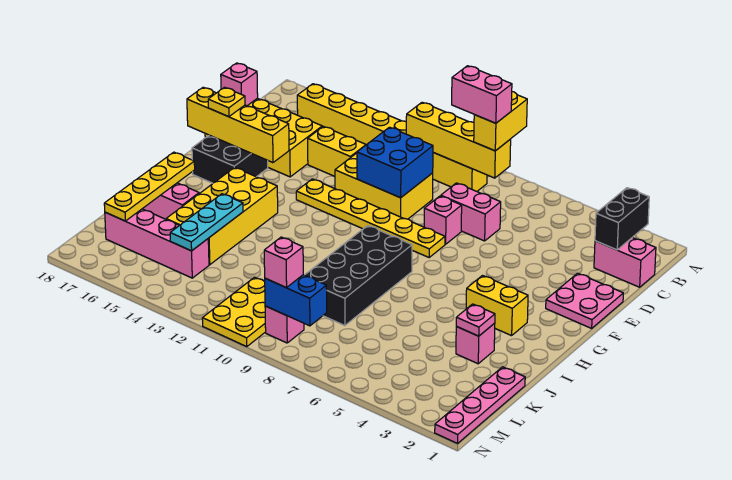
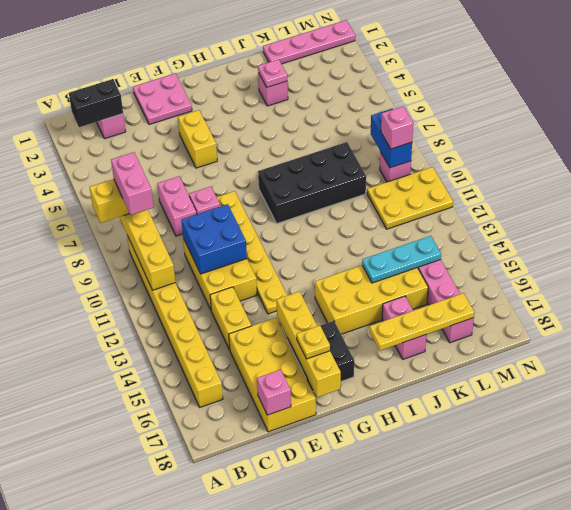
yellow brick H3:H4 level 1 -> yellow brick F4:F5 level 1

